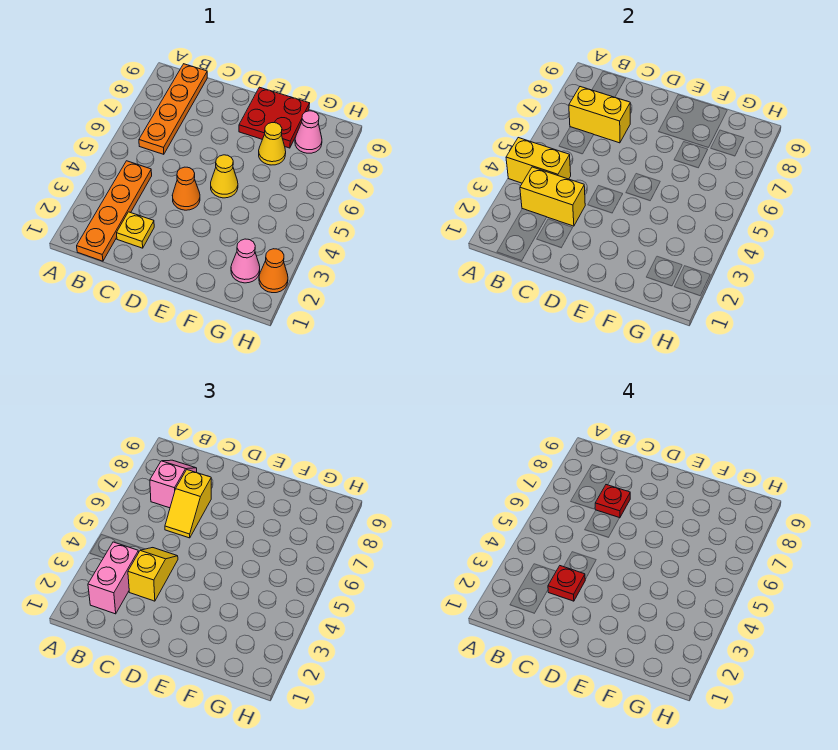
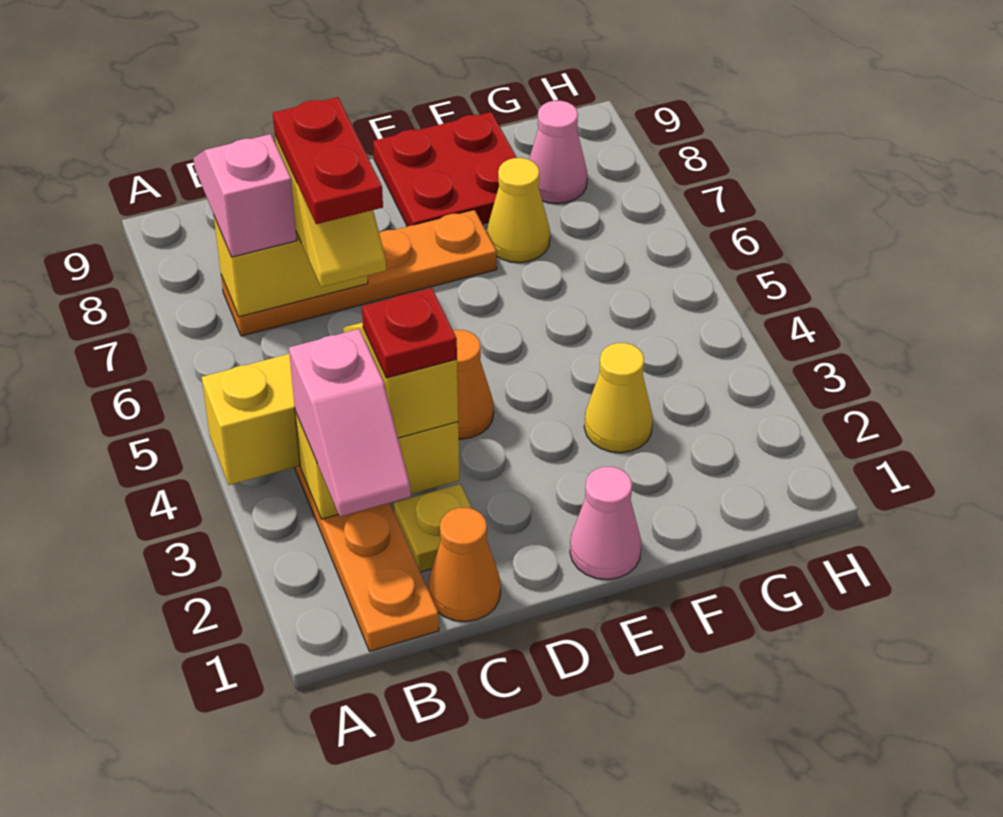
pink brick B2:B3 level 3 -> pink slope B2:B3 level 3 top 3
orange plate B6:B9 level 1 -> orange plate B7:E7 level 1
red plate C7 level 4 -> red plate C6:C7 level 4
yellow cone E5 level 1 -> yellow cone F3 level 1
pink cone G2 level 1 -> pink cone E1 level 1
orange cone H2 level 1 -> orange cone C1 level 1

